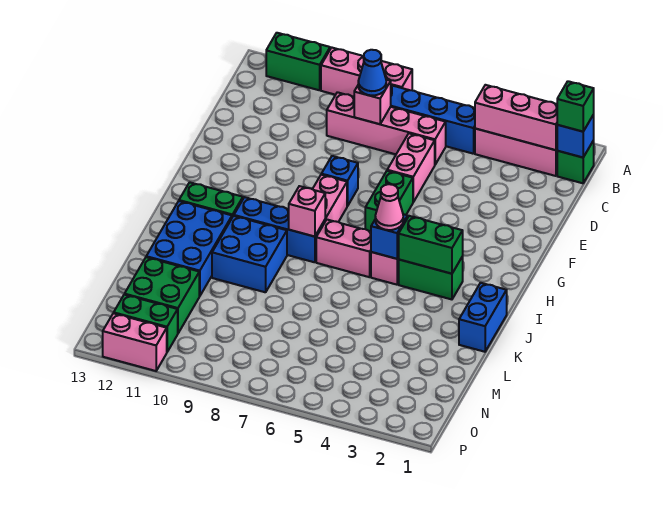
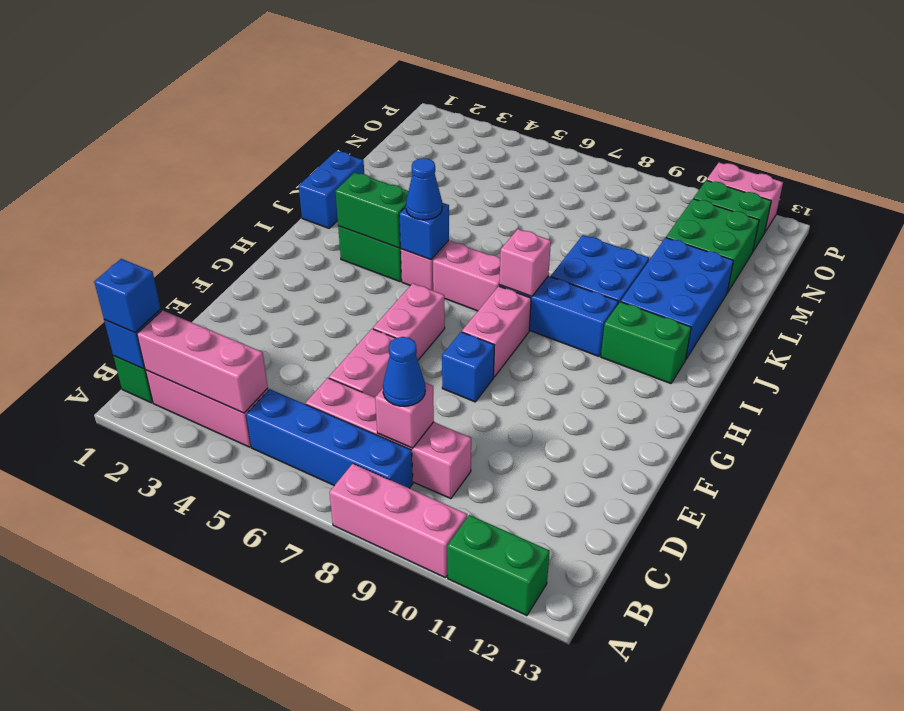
green brick B1 level 3 -> blue brick B1 level 3
green brick F6:G6 level 1 -> pink brick F6:G6 level 1
pink cone I5 level 3 -> blue cone I5 level 3

